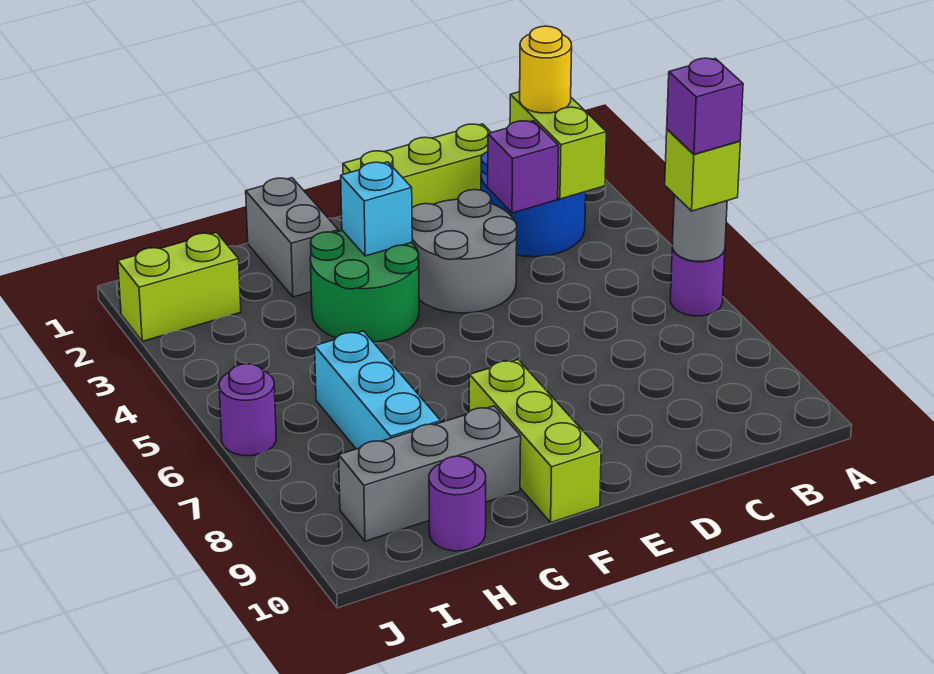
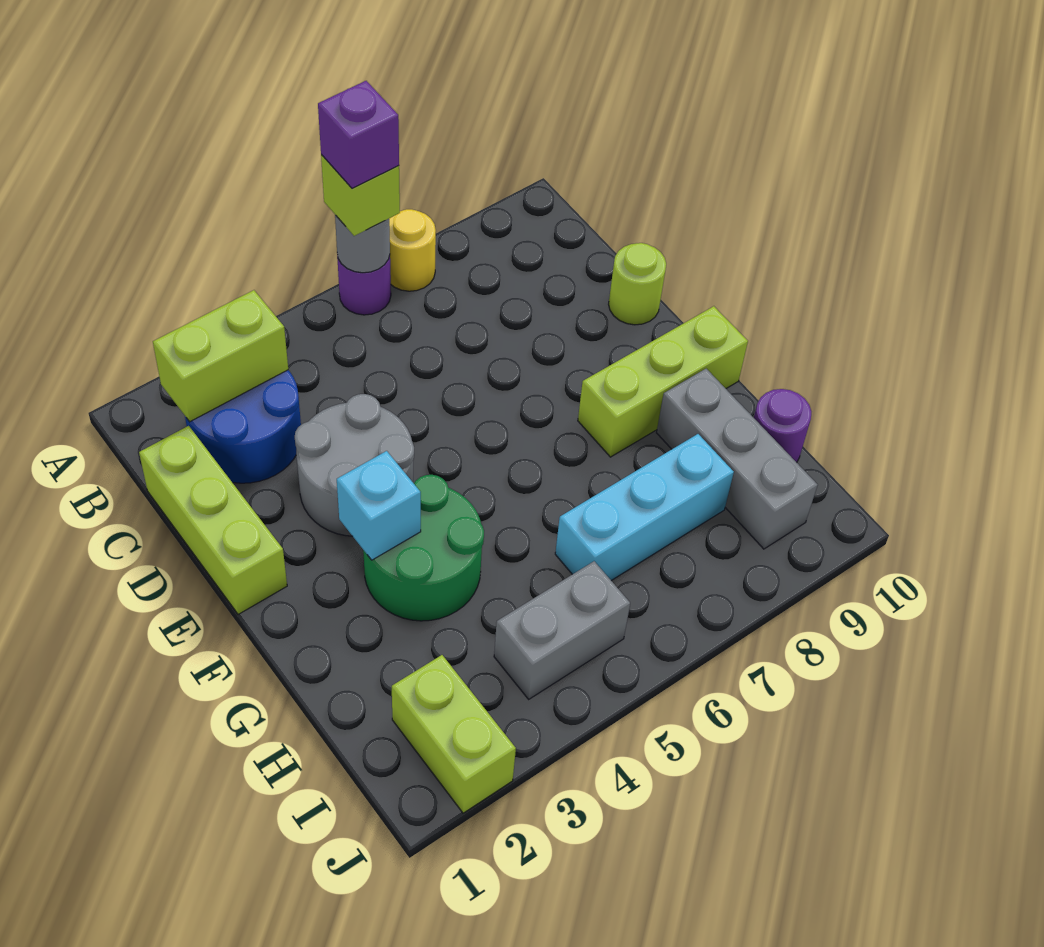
yellow round brick B2 level 3 -> yellow round brick A7 level 1
purple brick C3 level 2 -> none
none -> lime round brick D10 level 1
grey brick G1:G2 level 1 -> grey brick I4:I5 level 1
purple round brick J6 level 1 -> none

